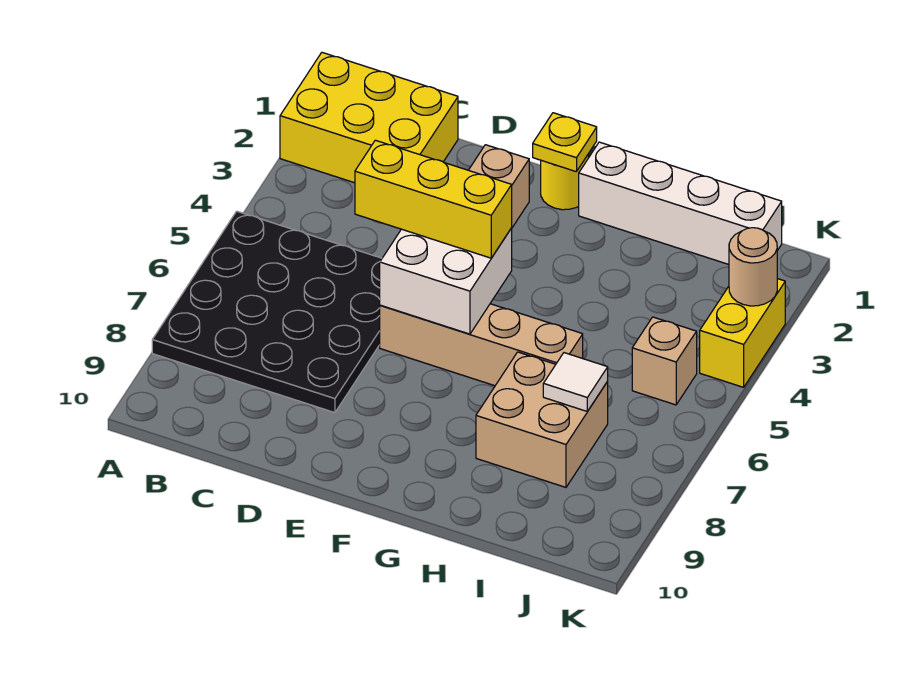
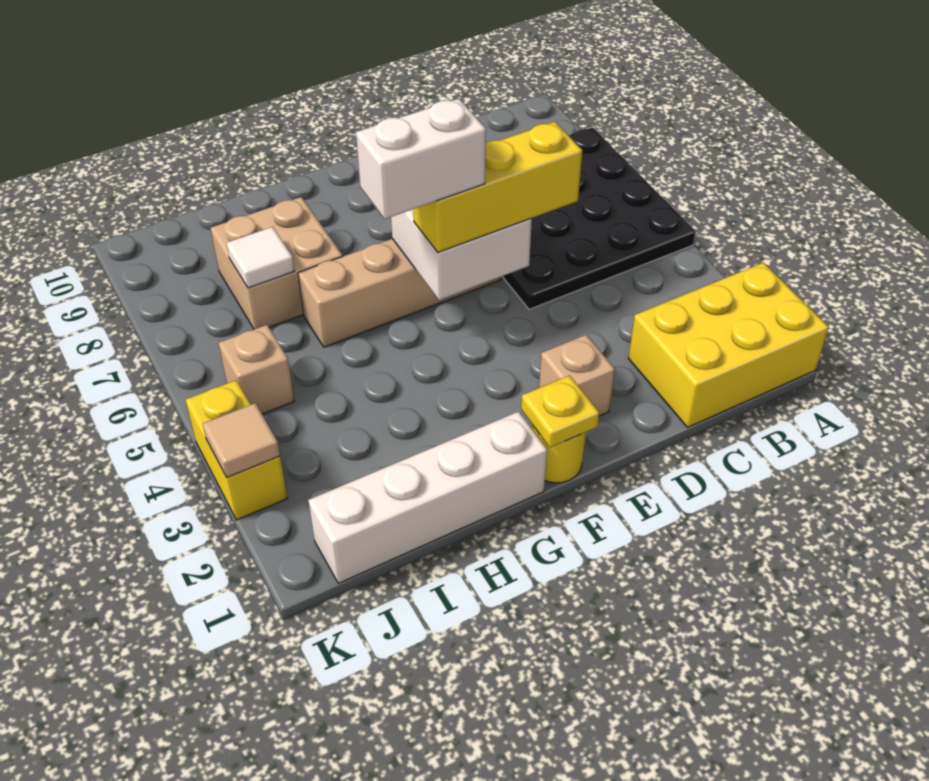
none -> white brick F5:G5 level 4
tan round brick K3 level 2 -> tan tile K3 level 2

